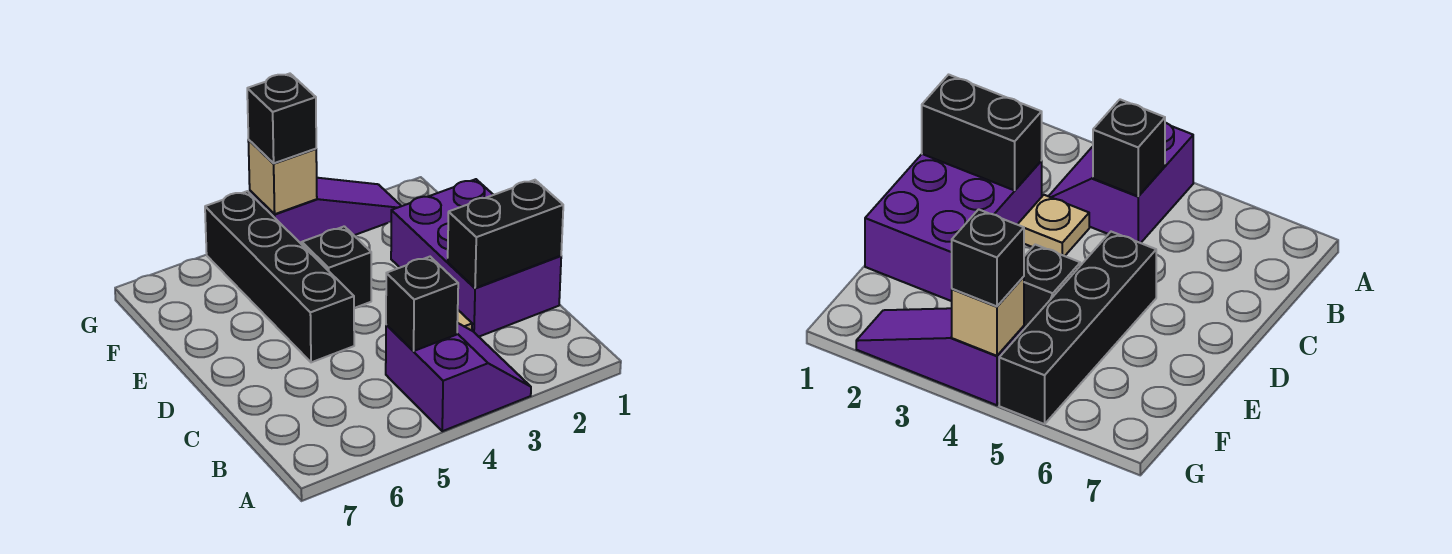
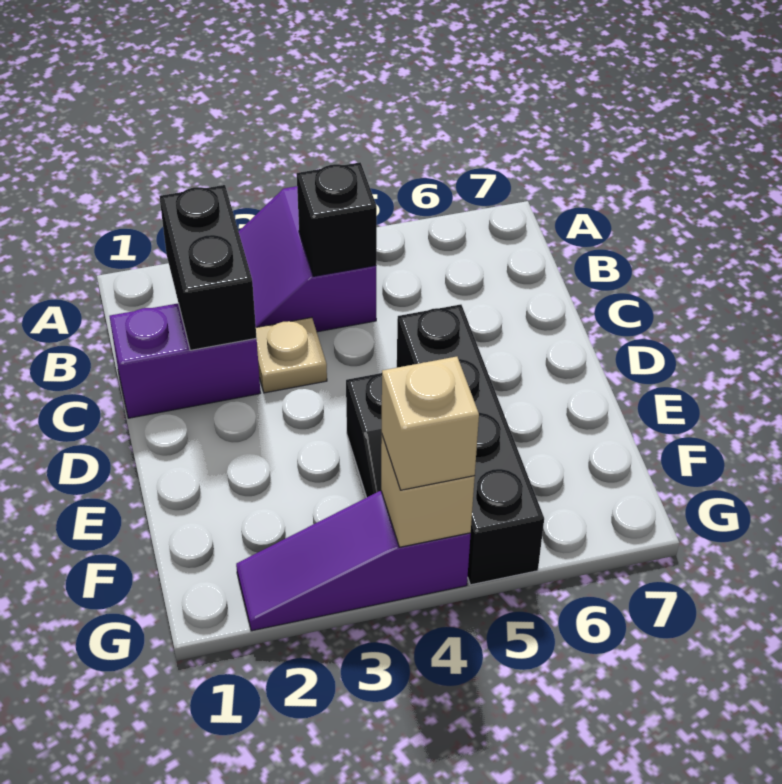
purple brick C1:E2 level 1 -> purple brick C1:C2 level 1
black brick C1:C2 level 2 -> black brick B2:C2 level 2
black brick G4 level 3 -> tan brick G4 level 3

